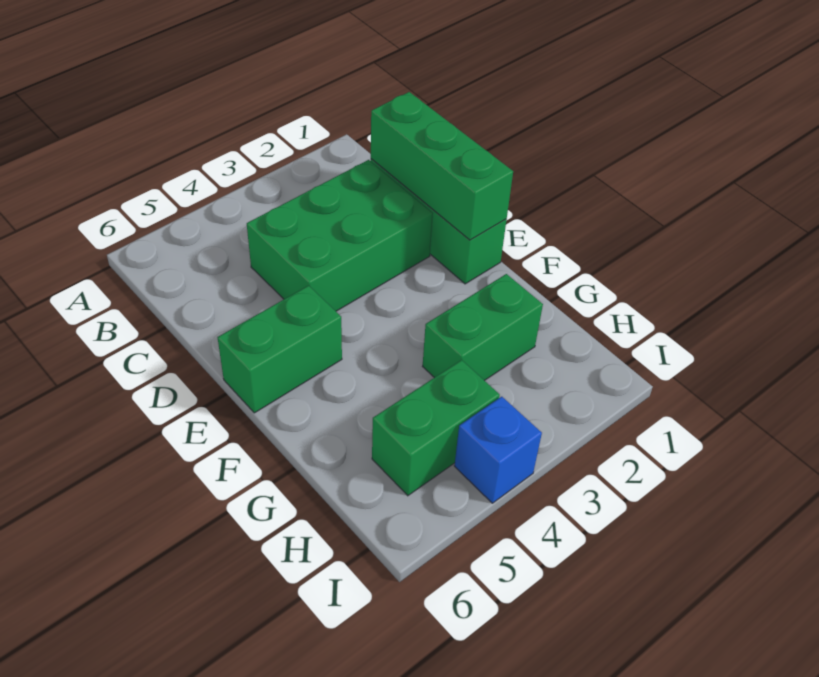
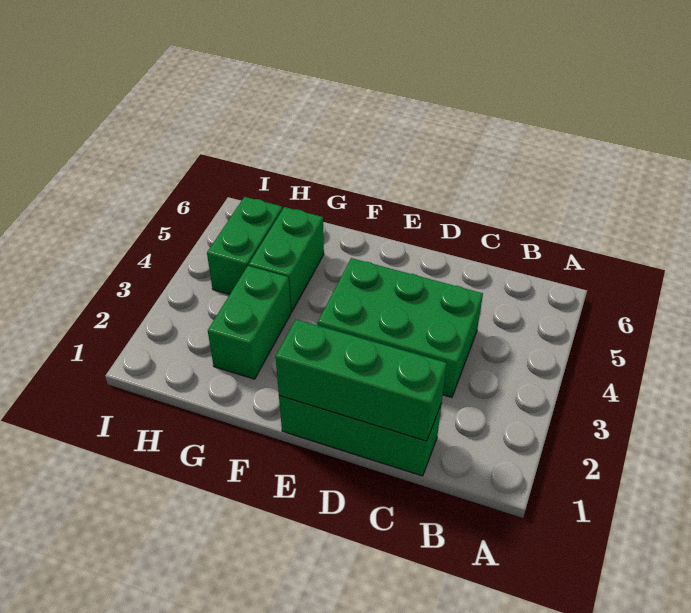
green brick C2:D4 level 1 -> green brick C3:E4 level 1
green brick E5:E6 level 1 -> green brick G4:G5 level 1
blue brick I4 level 1 -> none

